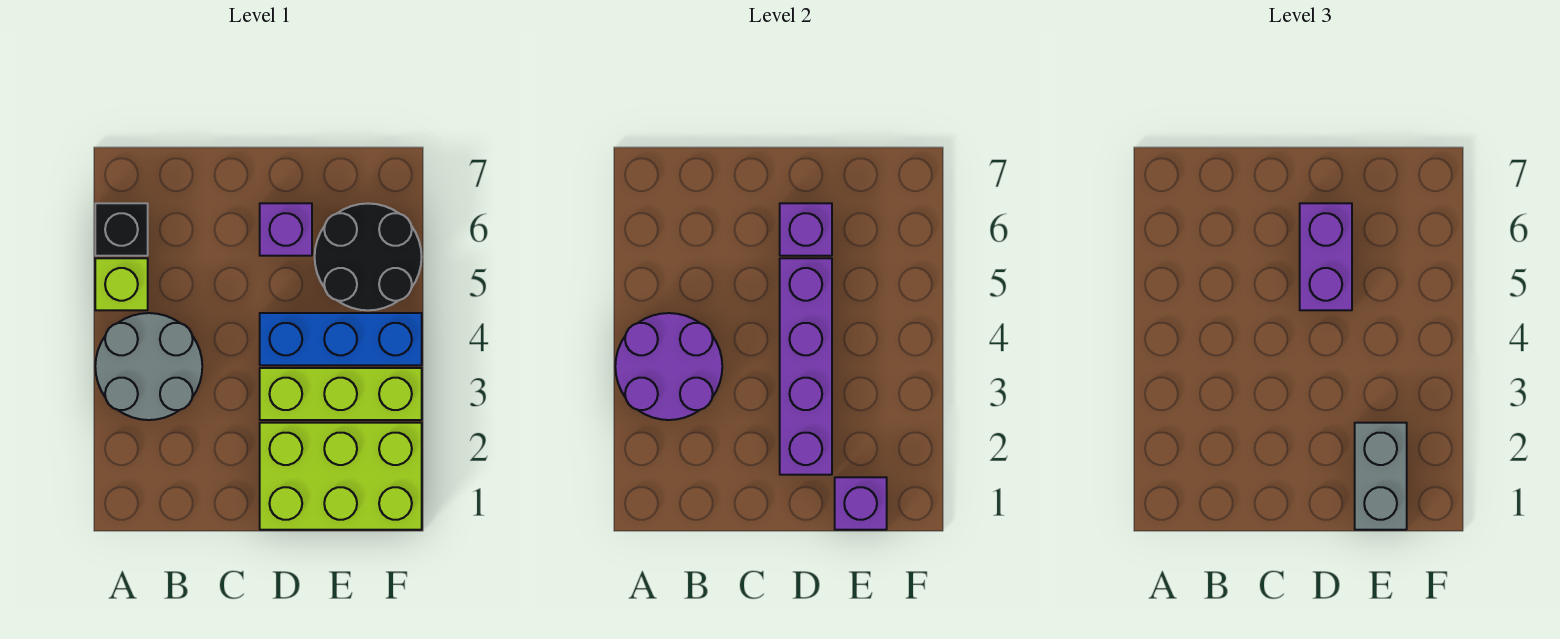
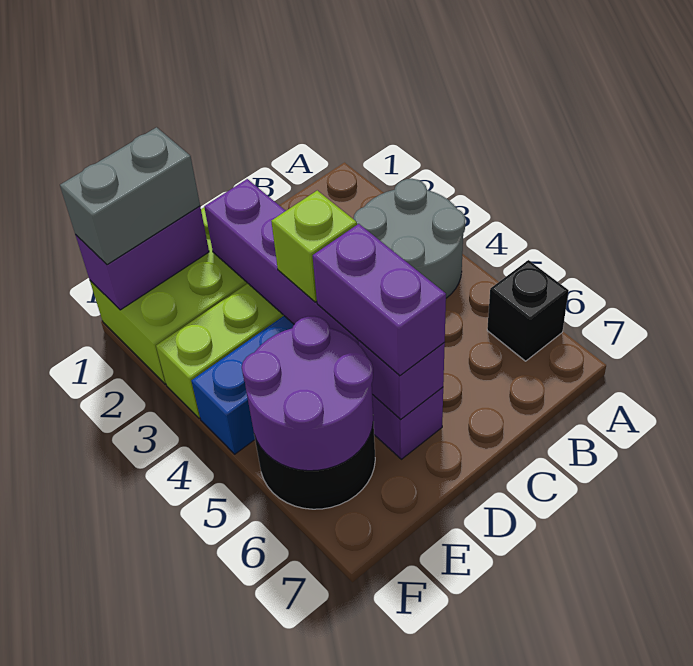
purple round brick A3:B4 level 2 -> purple round brick E5:F6 level 2
lime brick A5 level 1 -> lime brick D4 level 3
purple brick E1 level 2 -> purple brick E1:F1 level 2
grey brick E1:E2 level 3 -> grey brick E1:F1 level 3

